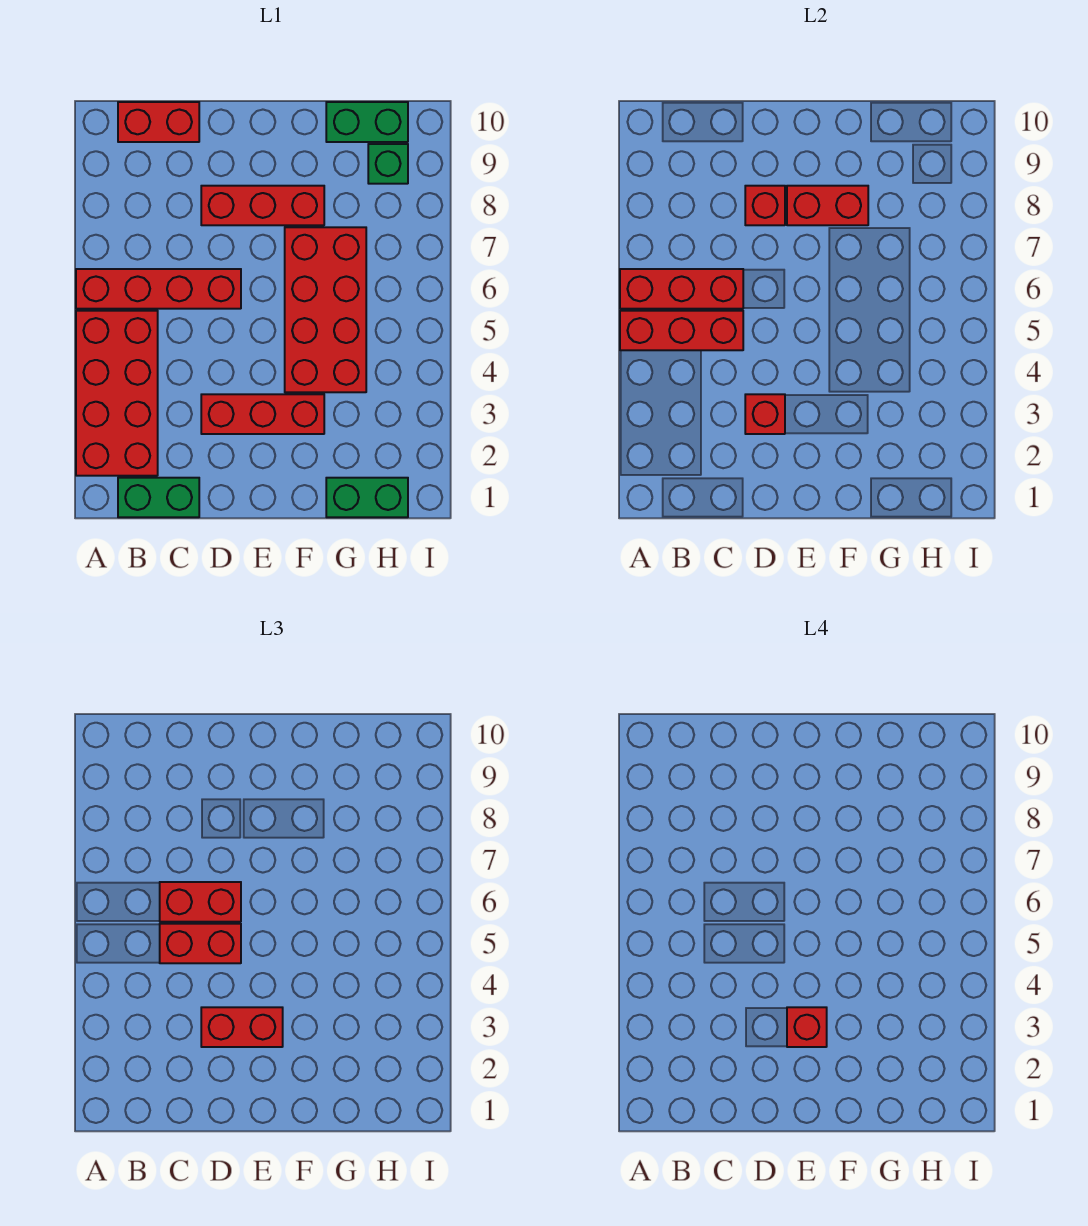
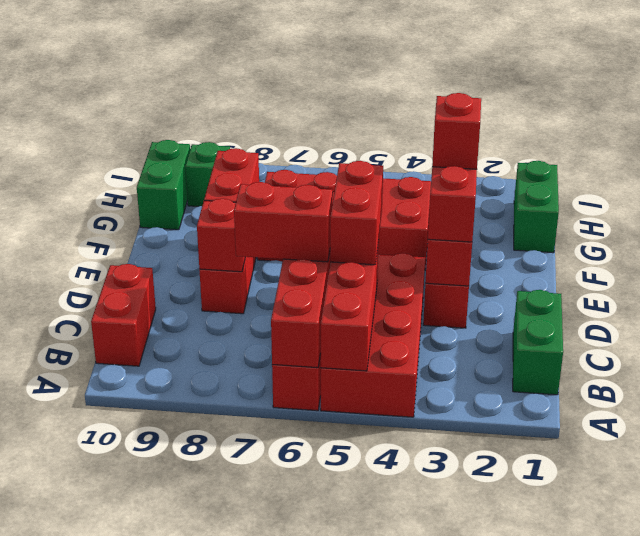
red brick A2:B5 level 1 -> red brick A4:D5 level 1
red brick C6:D6 level 3 -> red brick C6:C7 level 3

